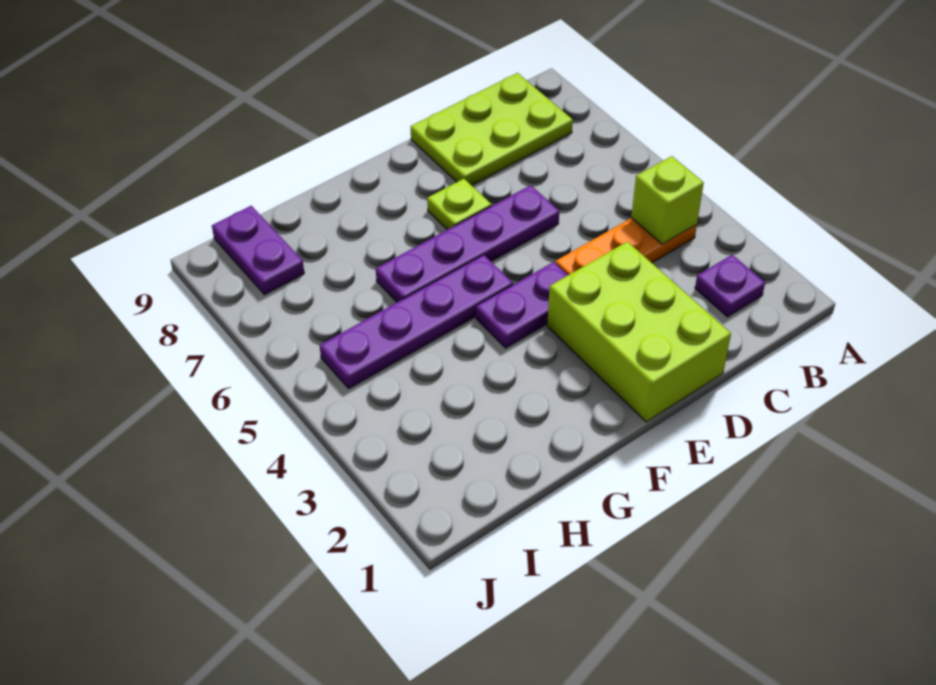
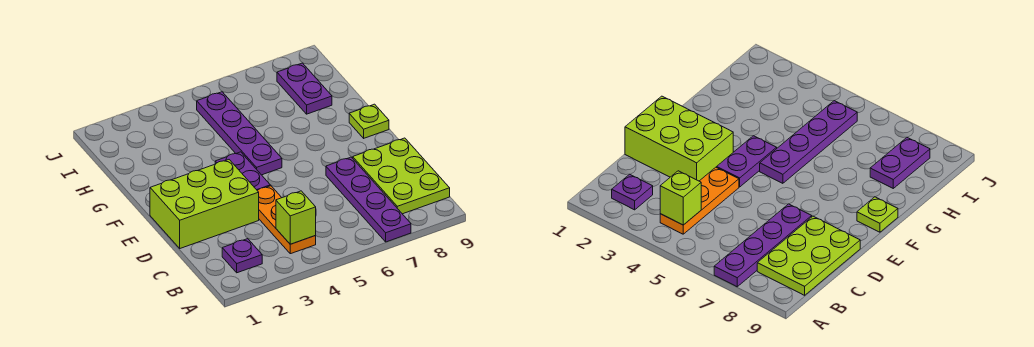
purple plate D6:G6 level 1 -> purple plate A7:D7 level 1
lime plate E7 level 1 -> lime plate F9 level 1
purple plate I8:I9 level 1 -> purple plate H8:I8 level 1

